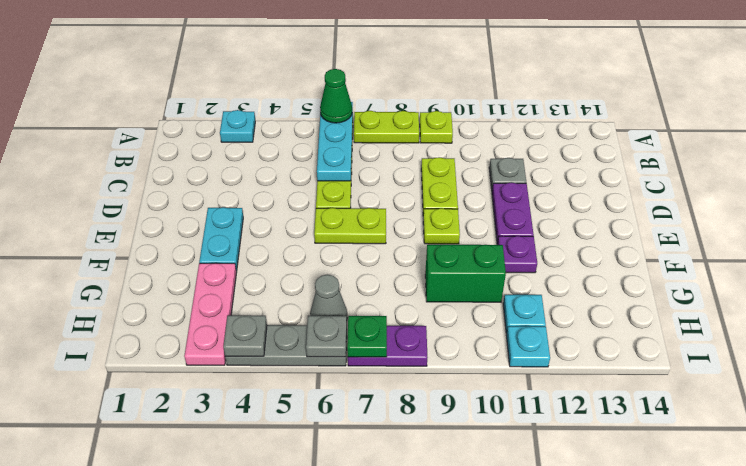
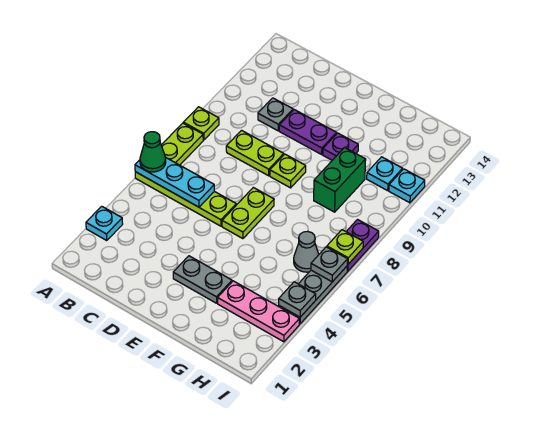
cyan plate E3:F3 level 1 -> grey plate E3:F3 level 1
green plate I7 level 2 -> lime plate I7 level 2

